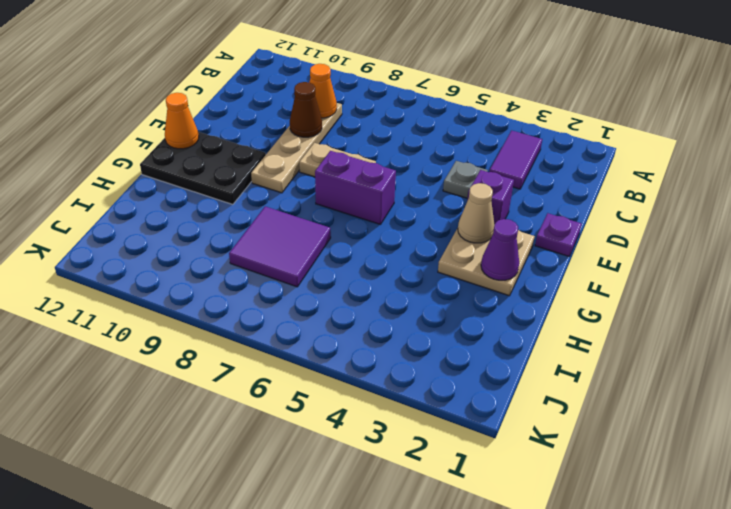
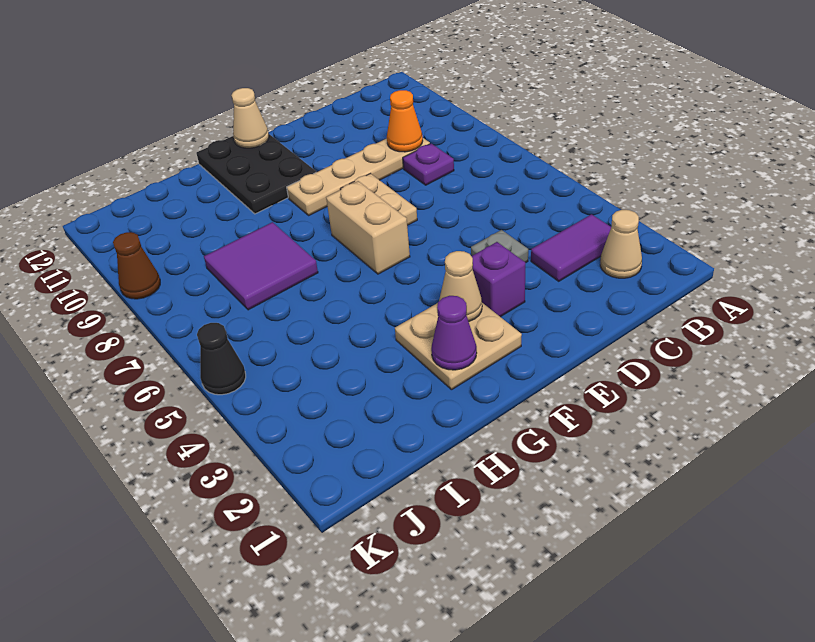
none -> tan cone B2 level 1
brown cone D9 level 2 -> brown cone K9 level 1
purple plate E1 level 1 -> purple plate C8 level 1
purple brick F6:F7 level 1 -> tan brick F6:F7 level 1
orange cone F12 level 2 -> tan cone F12 level 2
none -> black cone K5 level 1

